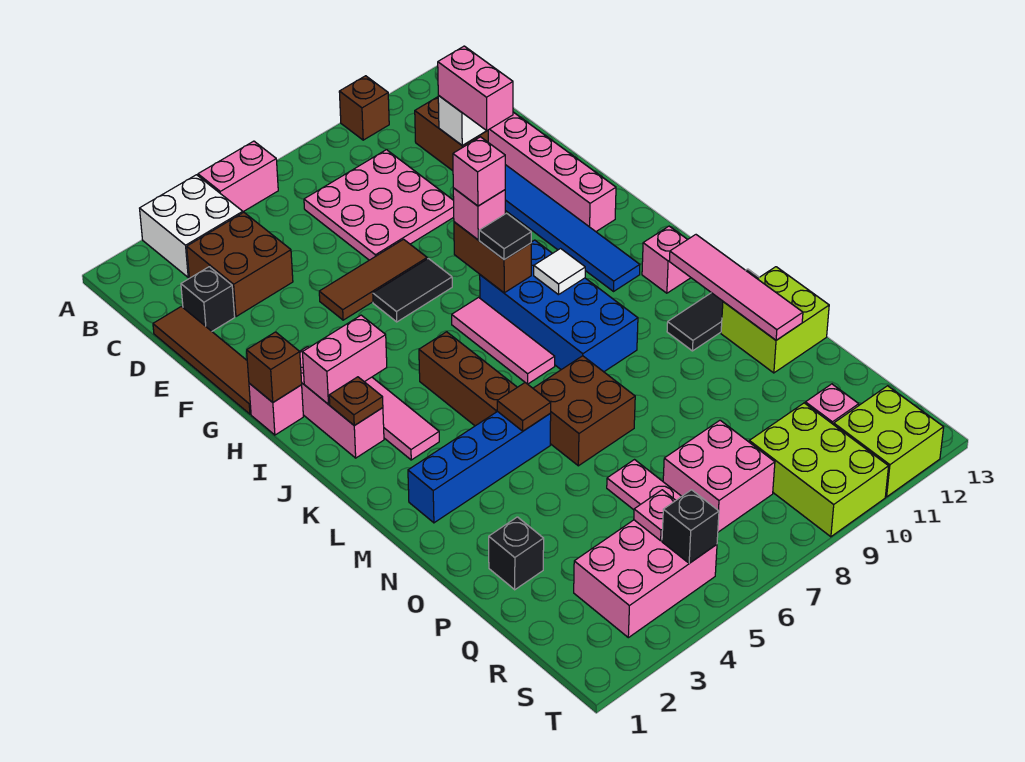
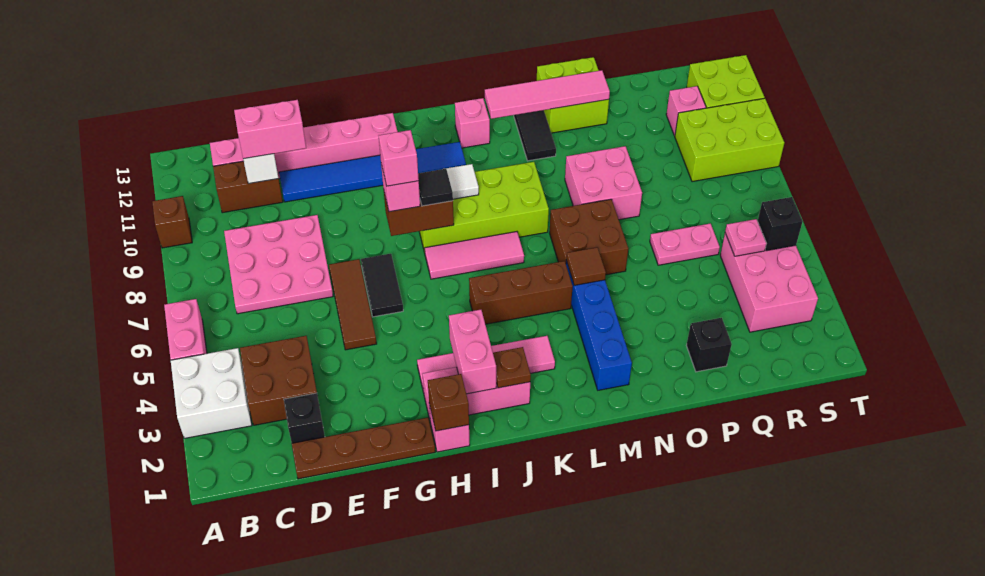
brown tile D1:G1 level 1 -> brown plate D1:G1 level 1
blue brick I8:L9 level 1 -> lime brick I8:L9 level 1
pink brick Q7:R8 level 1 -> pink brick N8:O9 level 1

